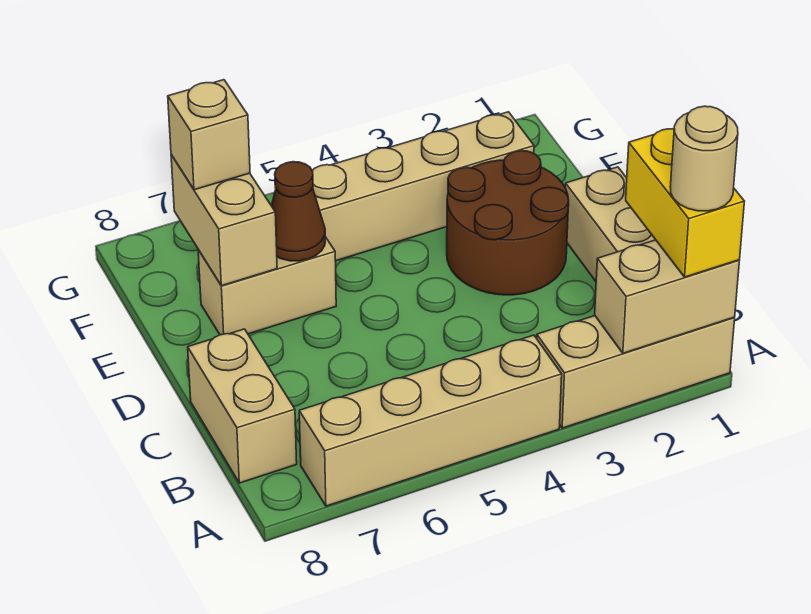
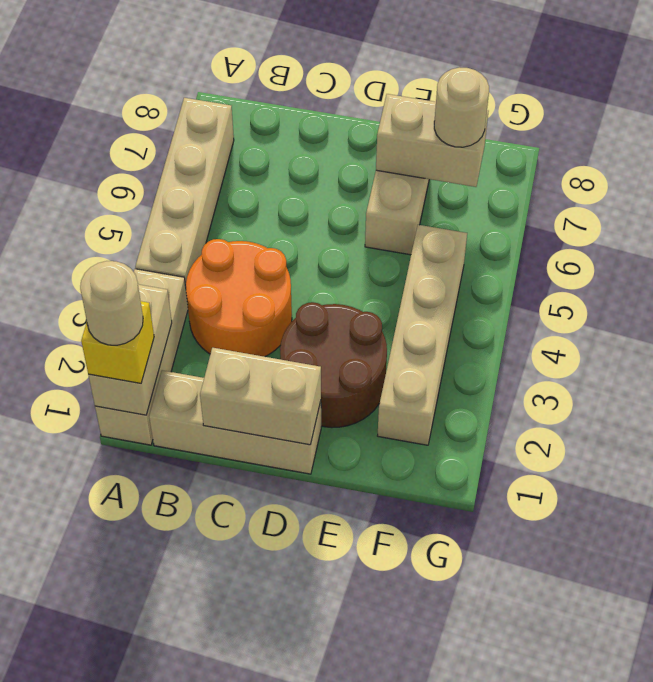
yellow brick A1:B1 level 3 -> yellow brick A1 level 3
none -> orange round brick B3:C4 level 1
tan brick B8:C8 level 1 -> tan brick C1:D1 level 2
brown cone E6 level 2 -> none
tan brick F7 level 3 -> tan round brick F7 level 3

